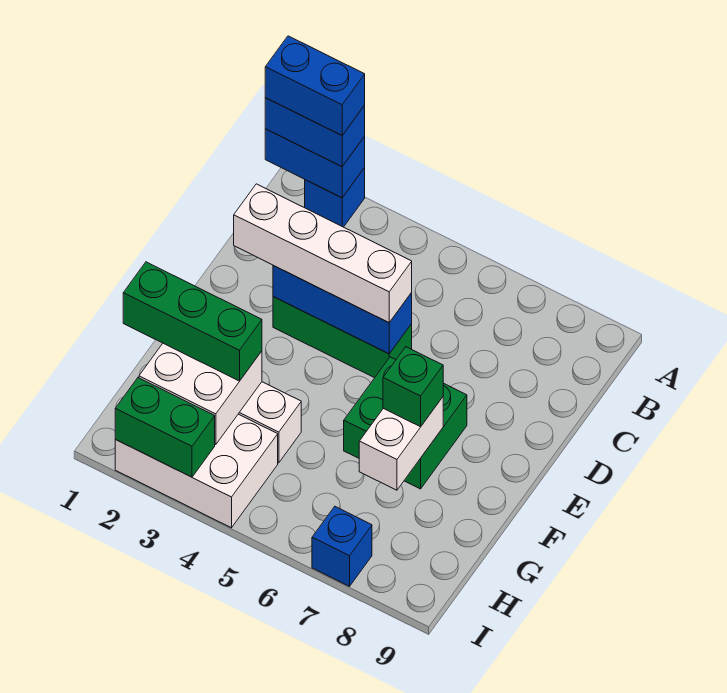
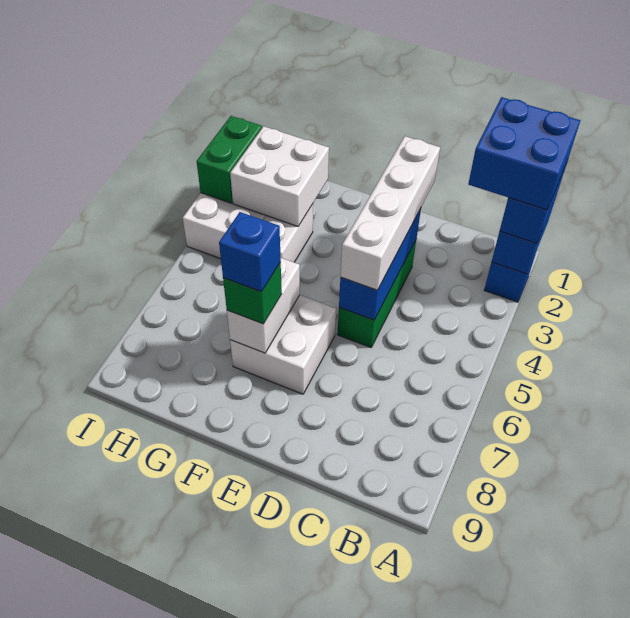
blue brick A1:A2 level 4 -> blue brick A1:B2 level 4
green brick E6:F7 level 1 -> white brick E6:F7 level 1
white brick F7:G7 level 2 -> white brick F6:F7 level 2
green brick G1:G3 level 3 -> none
blue brick I7 level 1 -> blue brick F7 level 4

